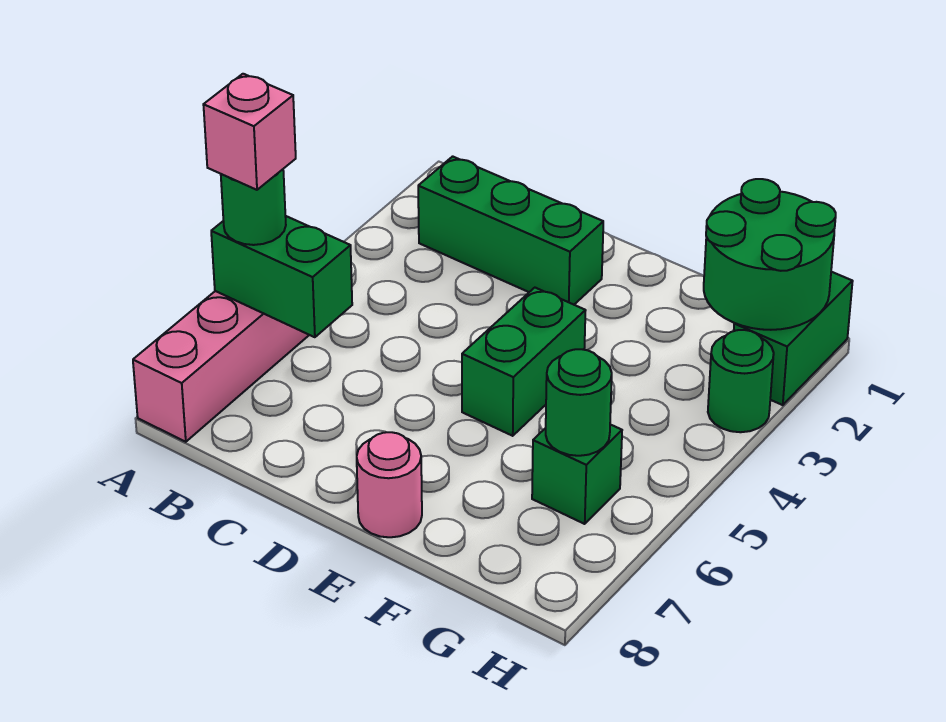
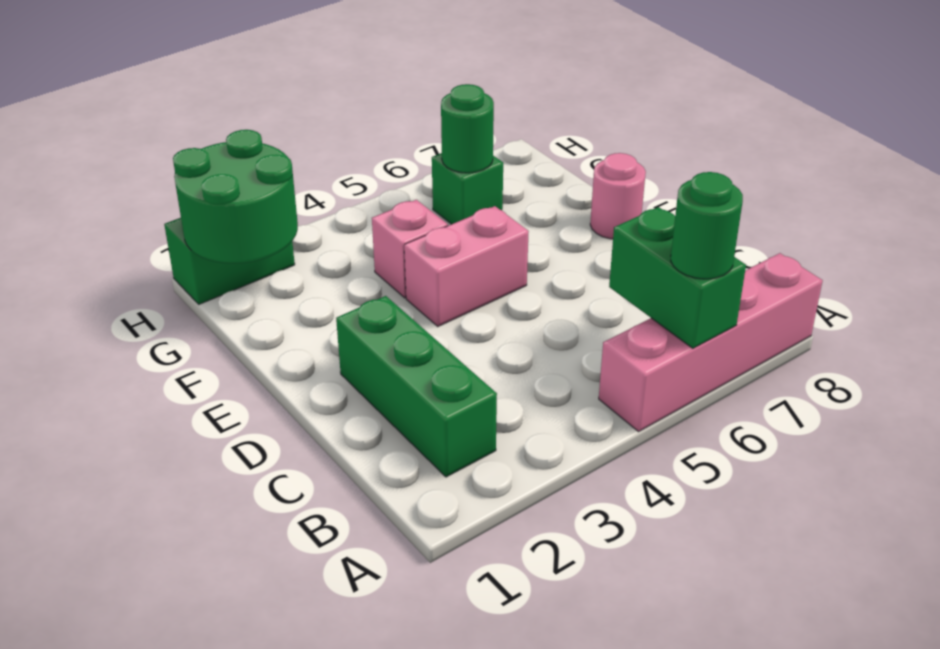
pink brick A6 level 4 -> pink brick F4 level 1
green brick E4:E5 level 1 -> pink brick E4:E5 level 1
green round brick H3 level 1 -> none

